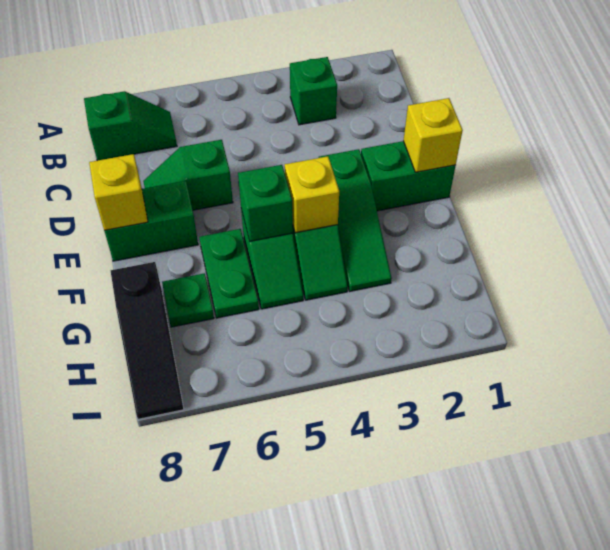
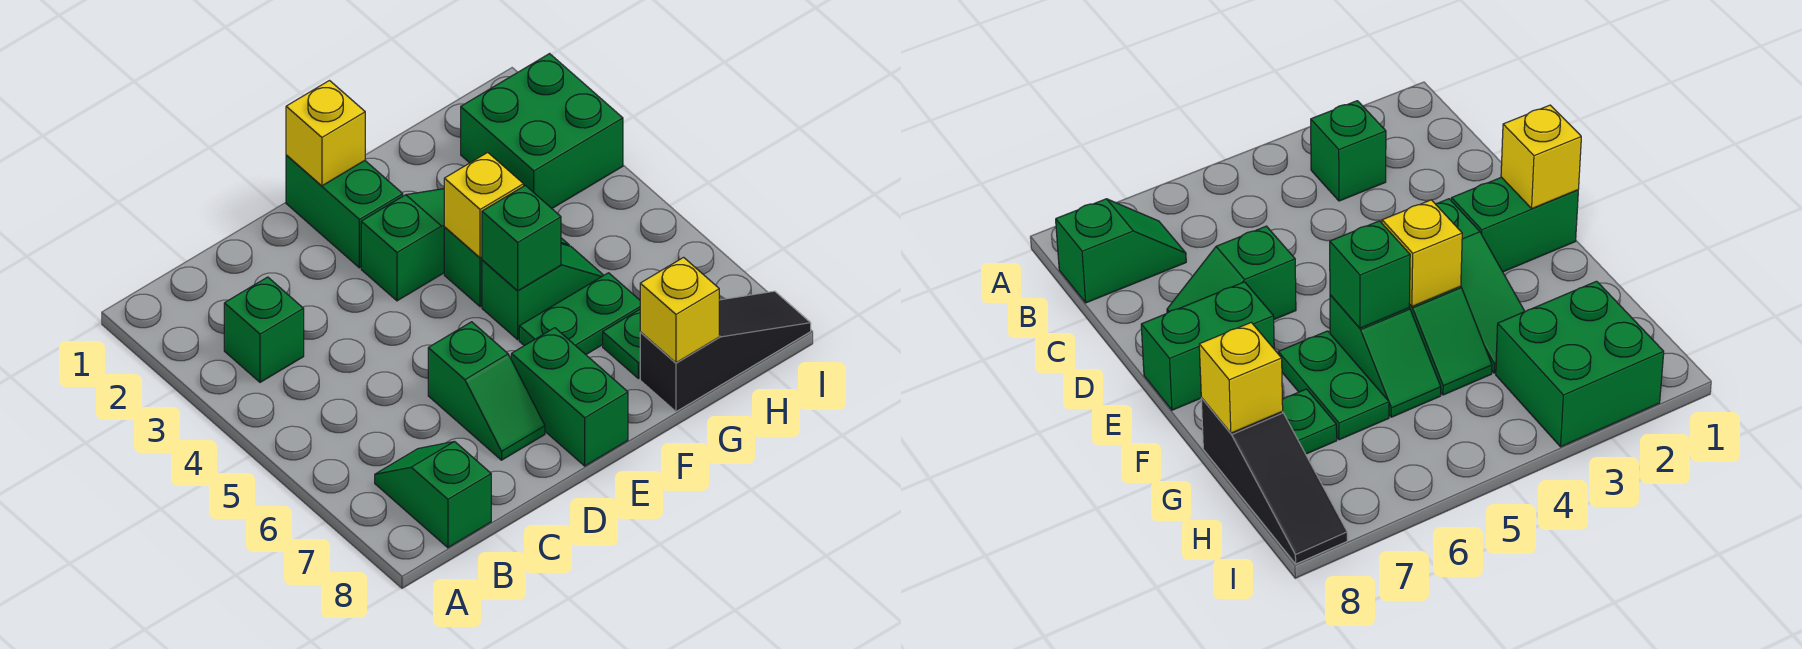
yellow brick E8 level 2 -> yellow brick G8 level 2
none -> green brick H2:I3 level 1

